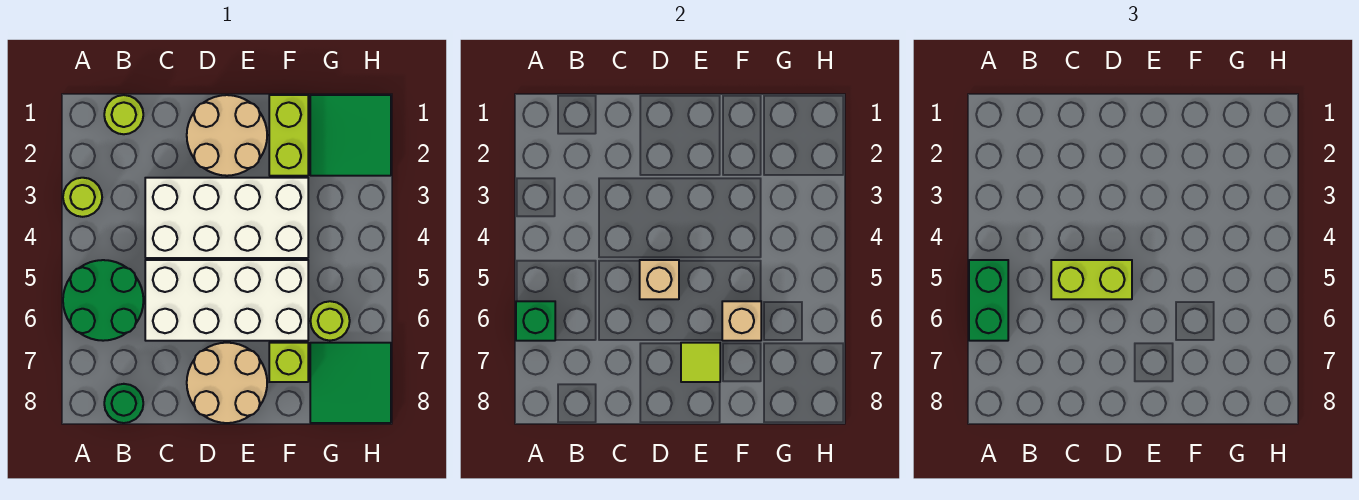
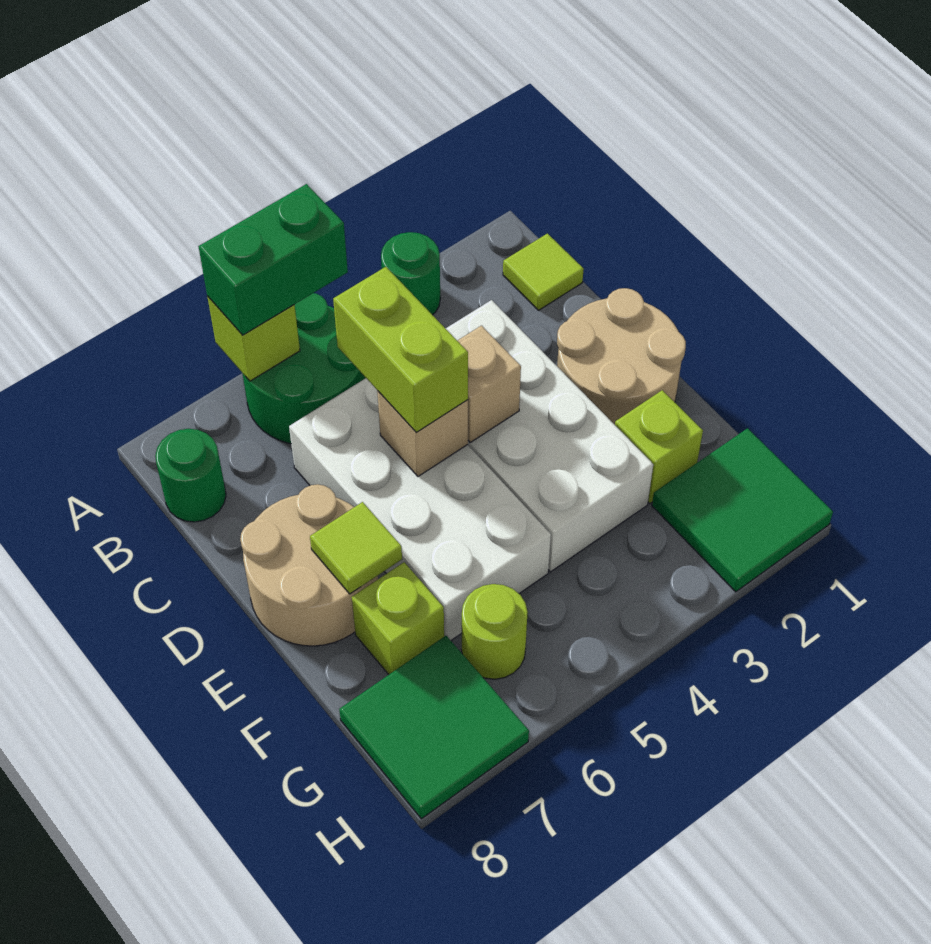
lime round brick A3 level 1 -> green round brick A3 level 1
green brick A6 level 2 -> lime brick A6 level 2
lime round brick B1 level 1 -> lime tile B1 level 1
lime brick F1:F2 level 1 -> lime brick F2 level 1
tan brick F6 level 2 -> tan brick D4 level 2

